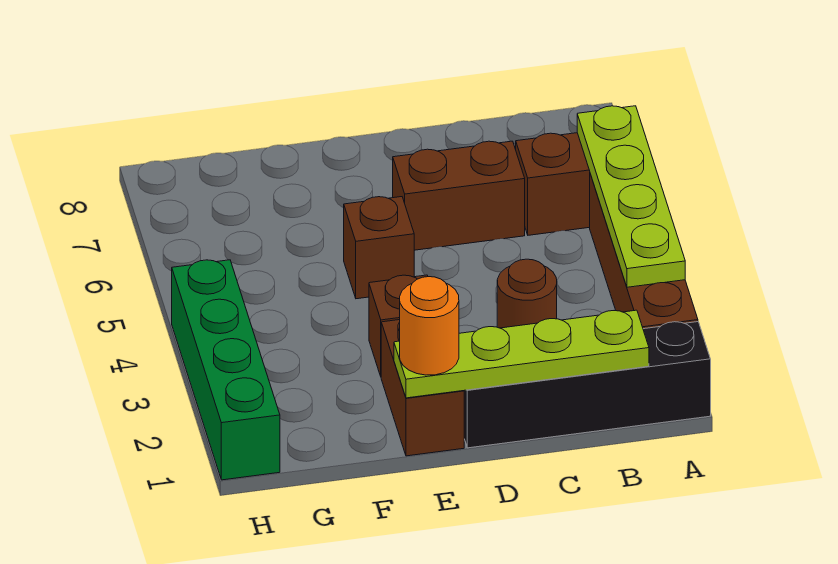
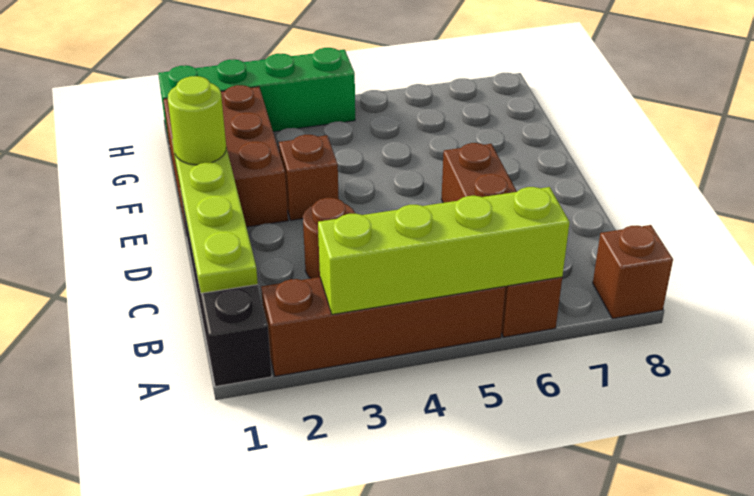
lime plate A3:A6 level 2 -> lime brick A3:A6 level 2
brown brick E1:E2 level 1 -> brown brick E1:G2 level 1
orange round brick E1 level 3 -> lime round brick E1 level 3
brown brick E5 level 1 -> brown brick A8 level 1

